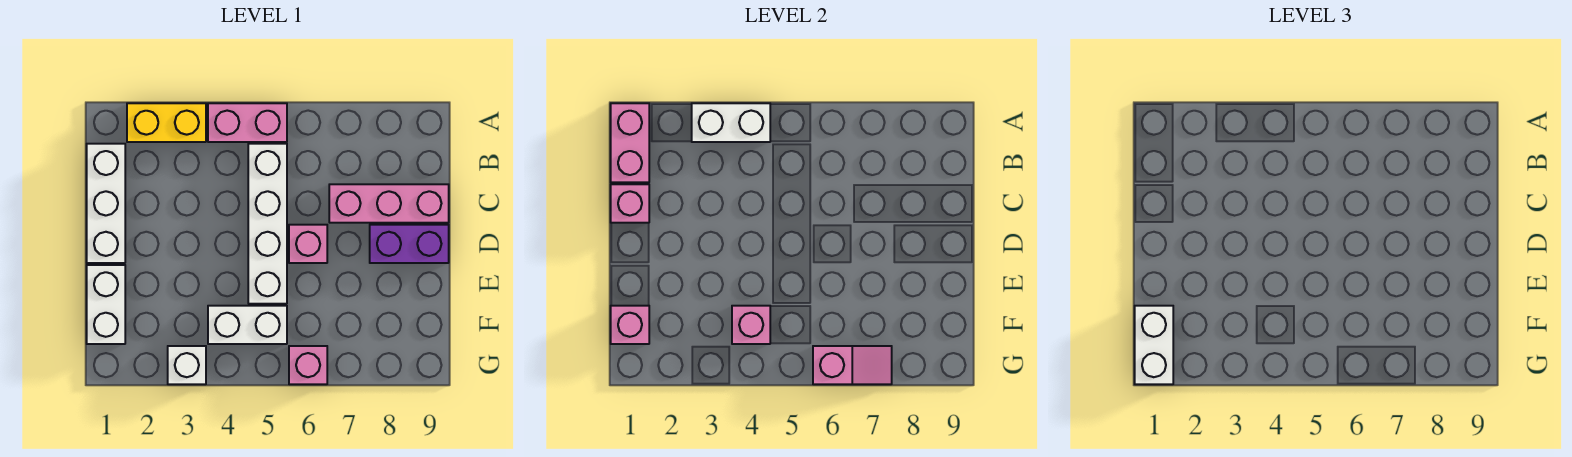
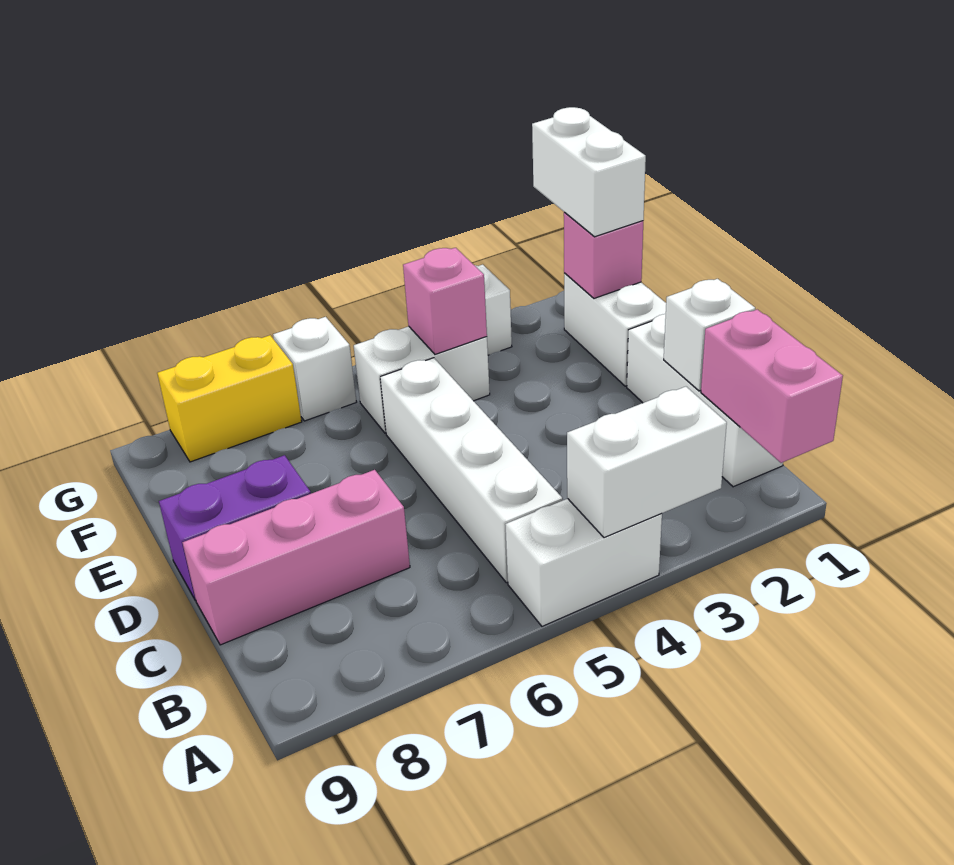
yellow brick A2:A3 level 1 -> yellow brick G7:G8 level 1
pink brick A4:A5 level 1 -> white brick A4:A5 level 1
pink brick C1 level 2 -> white brick C1 level 2
pink brick D6 level 1 -> none
pink brick G6 level 1 -> white brick G6 level 1
pink slope G6:G7 level 2 top 6 -> none

